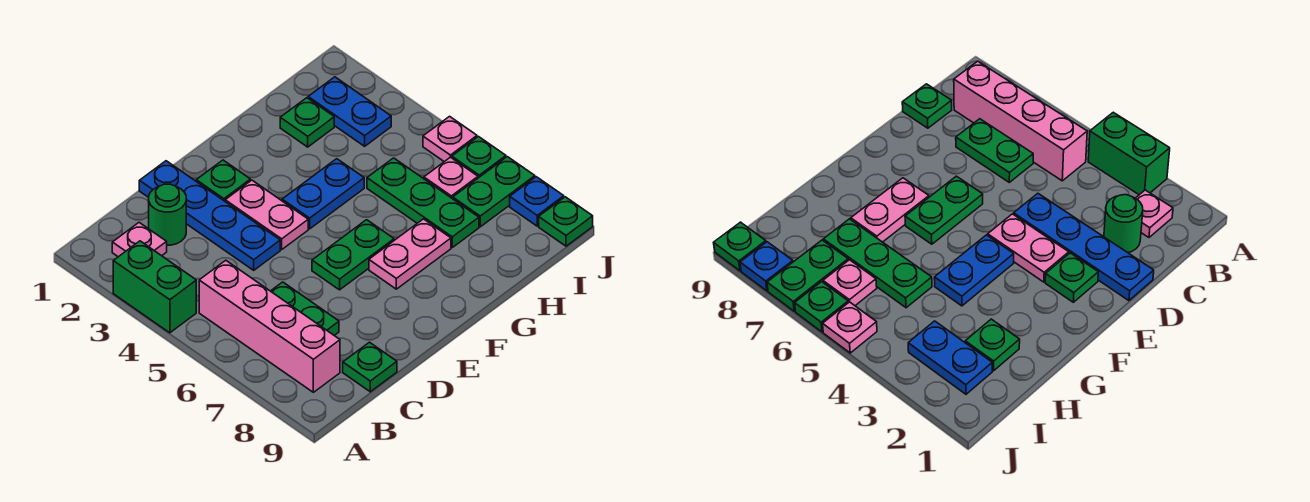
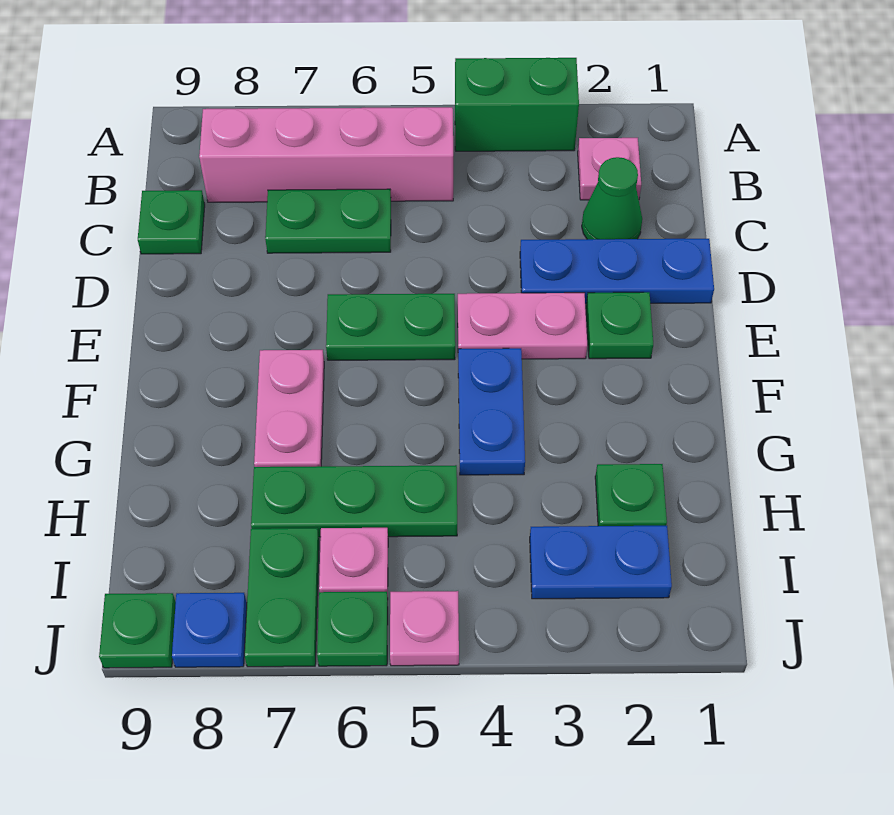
green round brick C2 level 1 -> green cone C2 level 1
blue plate D1:D4 level 1 -> blue plate D1:D3 level 1
green plate E6:F6 level 1 -> green plate E5:E6 level 1

